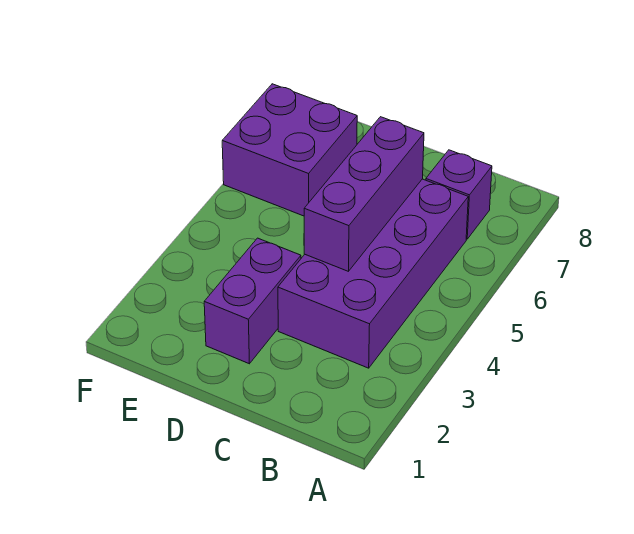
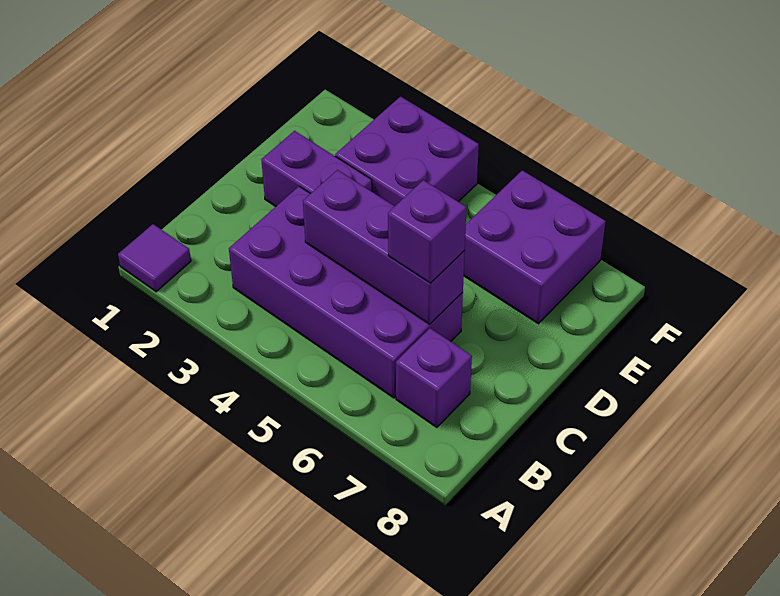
none -> purple tile A1 level 1
none -> purple brick C6 level 3
none -> purple brick E3:F4 level 1

